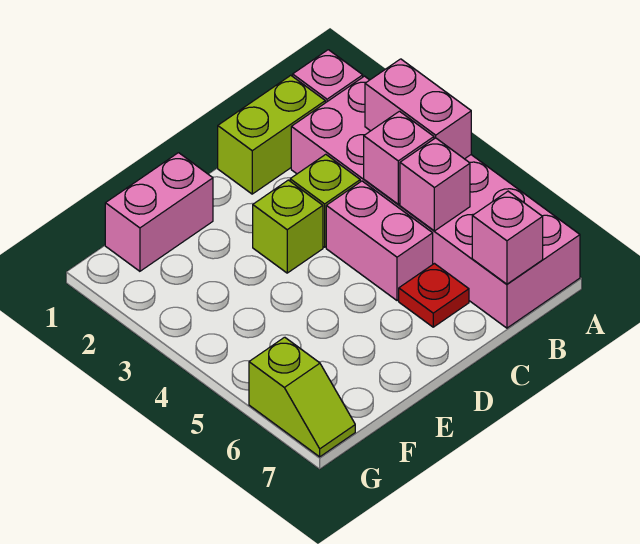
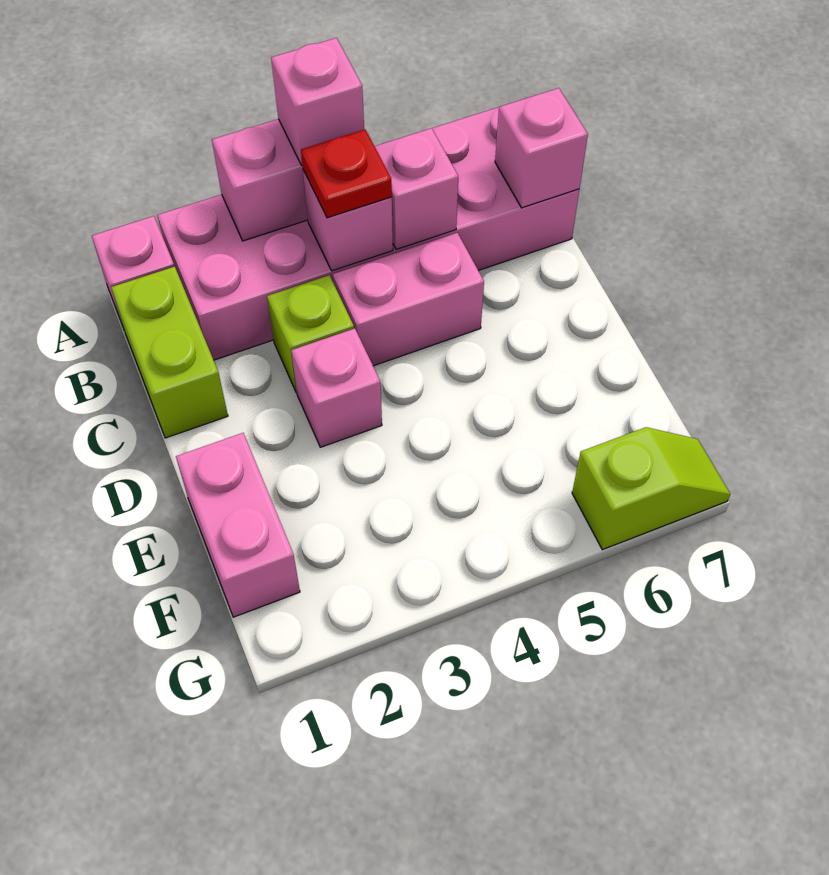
none -> pink brick A4 level 3
red plate C6 level 1 -> red plate B4 level 3
lime brick D3 level 1 -> pink brick D3 level 1

